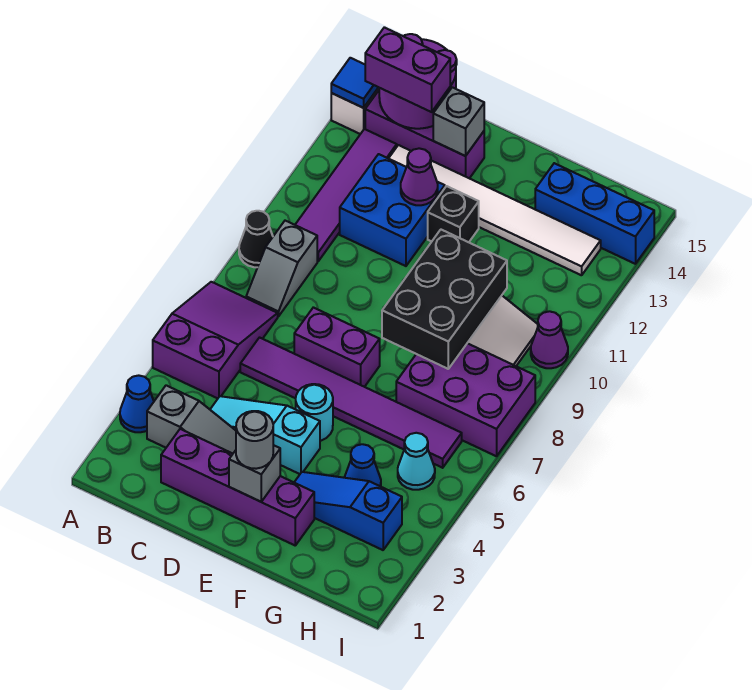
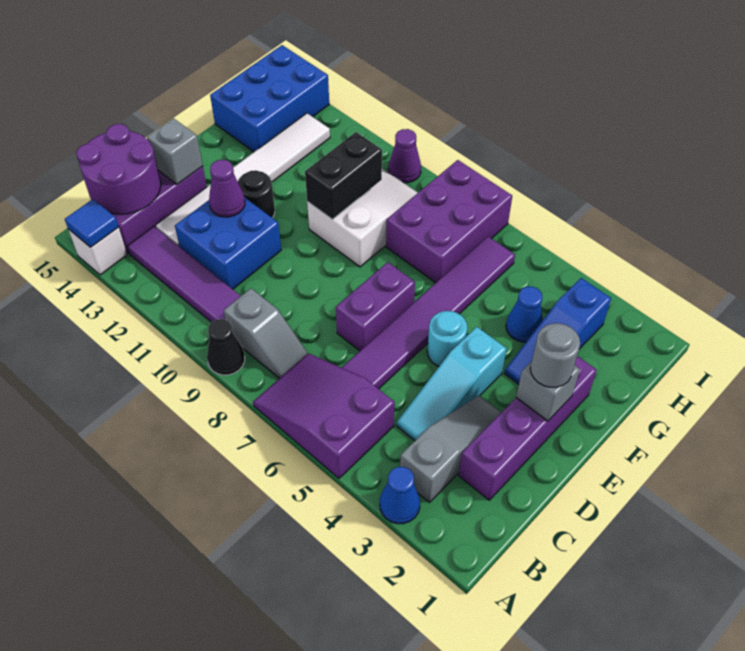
purple brick B14:C14 level 3 -> none
black brick E12 level 1 -> black round brick E12 level 1
black brick F8:G10 level 2 -> black brick F10:G10 level 2
blue brick G14:I14 level 1 -> blue brick G14:I15 level 1
cyan cone H5 level 1 -> none

